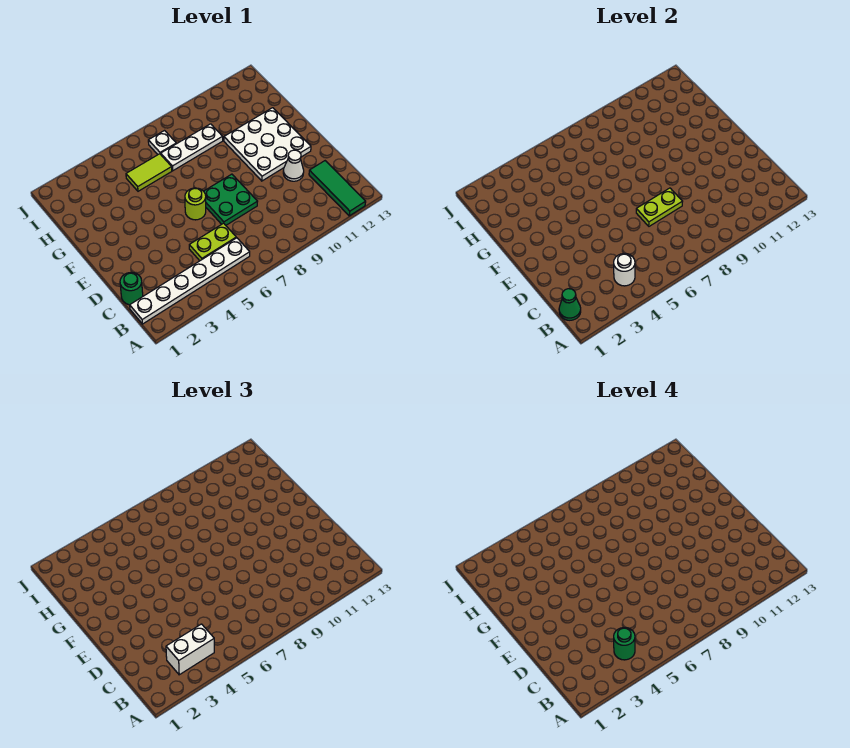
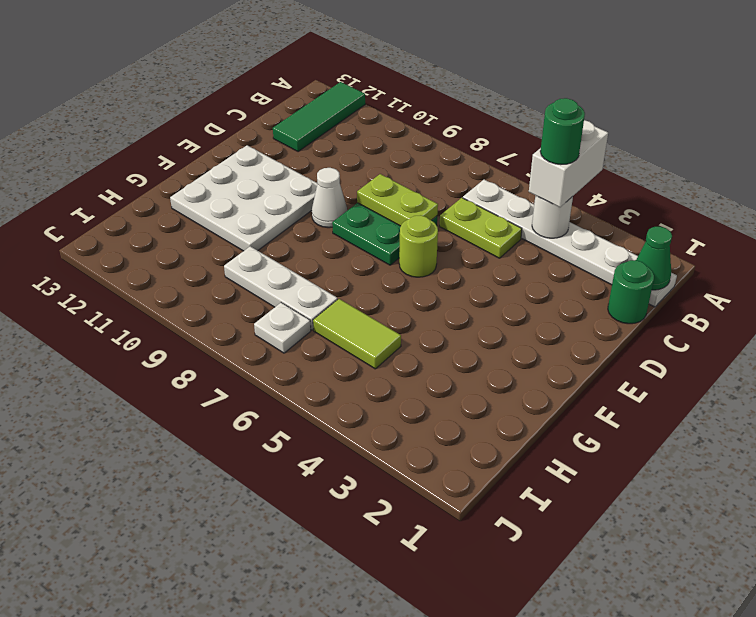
white brick B3:B4 level 3 -> white brick A4:B4 level 3
white cone D11 level 1 -> white cone E9 level 1

